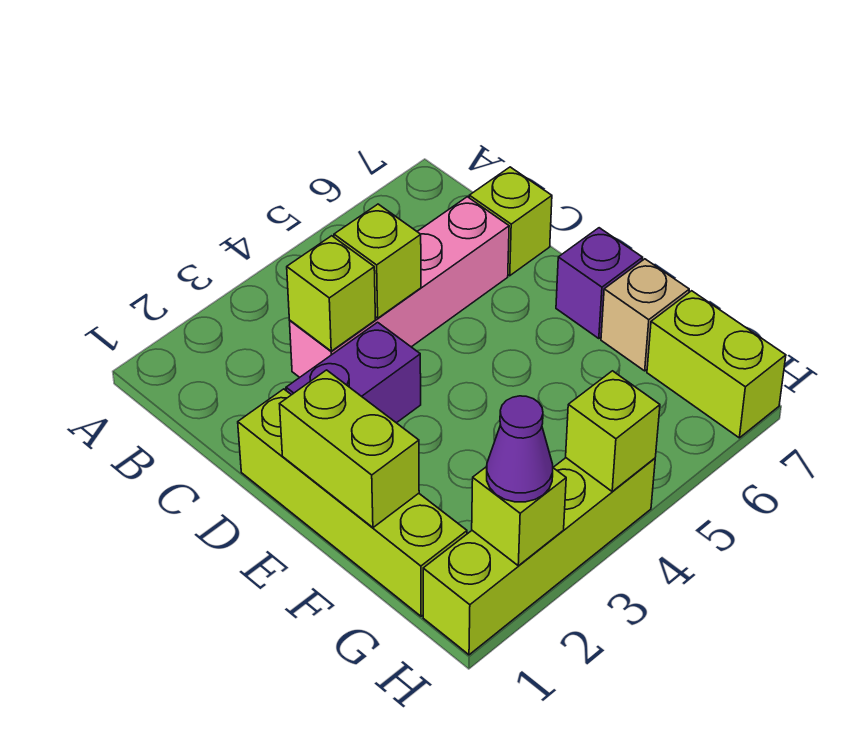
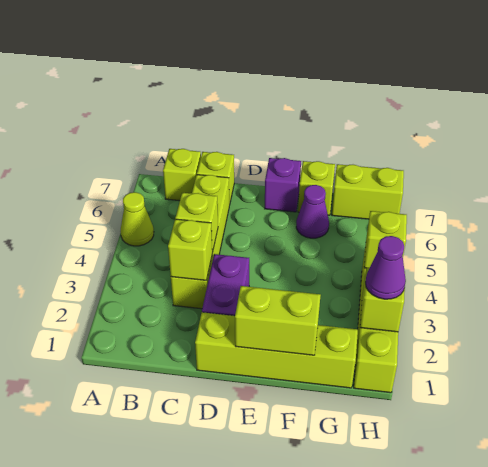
none -> lime cone A5 level 1
none -> lime brick B7 level 1
pink brick C3:C6 level 1 -> lime brick C3:C6 level 1
none -> purple cone F6 level 1
tan brick F7 level 1 -> lime brick F7 level 1

